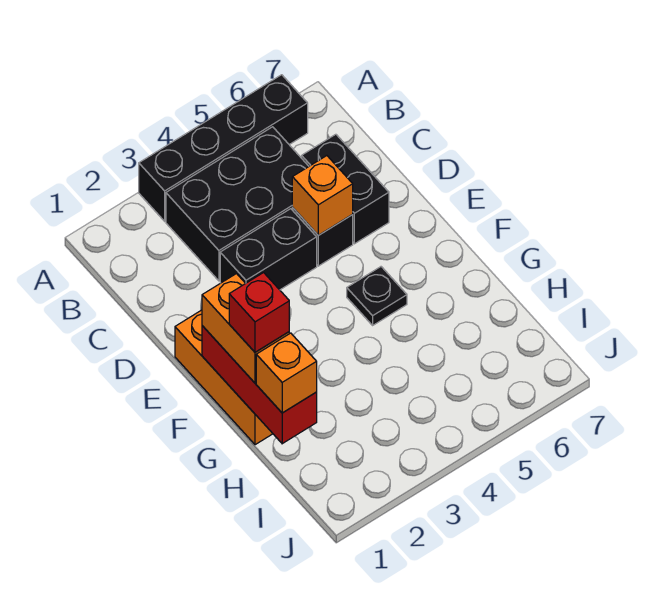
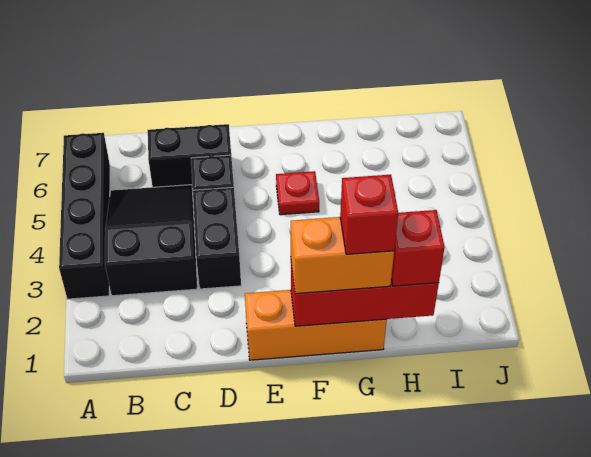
black brick B3:C5 level 1 -> black slope B3:C5 level 1 top 3
orange brick D5 level 2 -> none
black plate F5 level 1 -> red plate F5 level 1
orange brick H1 level 3 -> red brick H1 level 3

